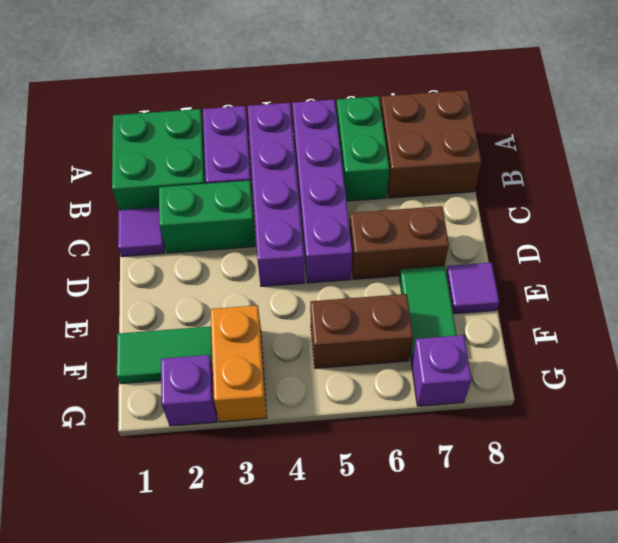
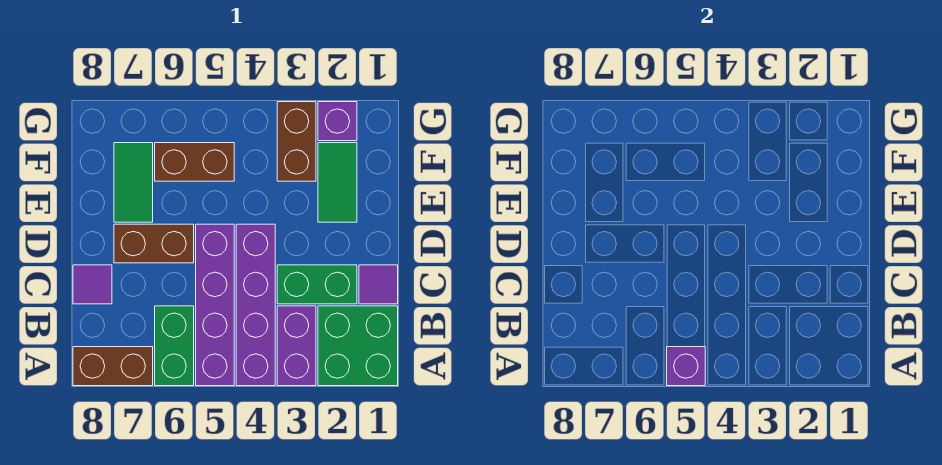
brown brick A7:B8 level 1 -> brown brick A7:A8 level 1
purple tile E8 level 1 -> purple tile C8 level 1
green tile F1:F2 level 1 -> green tile E2:F2 level 1
orange brick F3:G3 level 1 -> brown brick F3:G3 level 1
purple brick G7 level 1 -> purple brick A5 level 2

